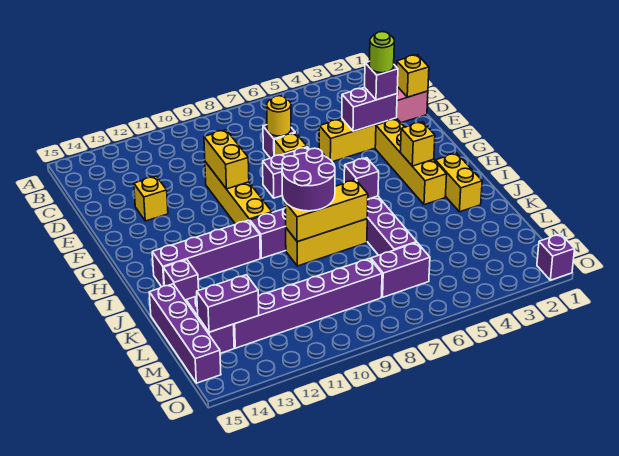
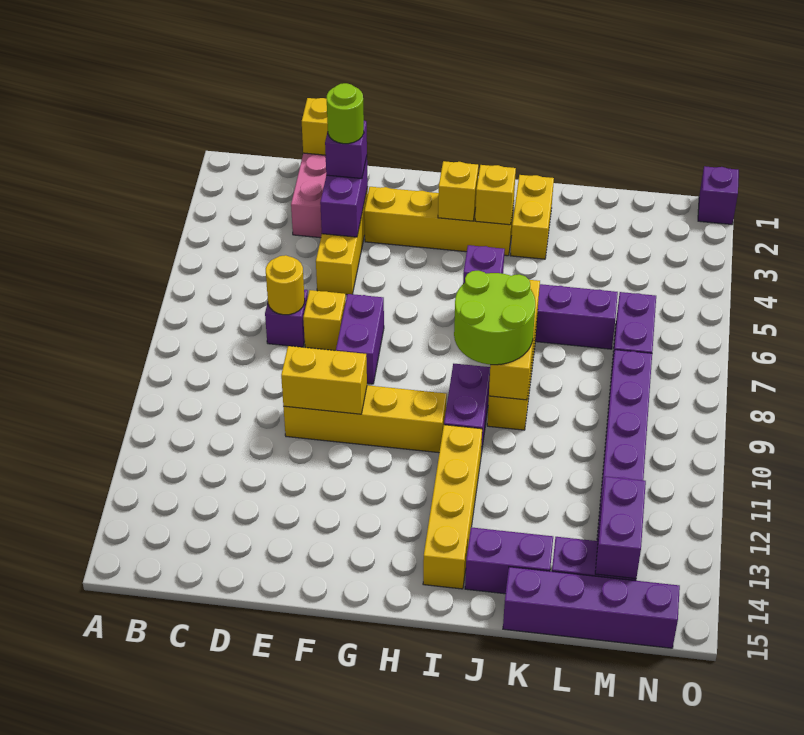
yellow brick E13 level 1 -> yellow brick I3 level 2
yellow brick I2:J2 level 1 -> yellow brick J2:J3 level 1
purple round brick I8:J9 level 3 -> lime round brick I8:J9 level 3
purple brick I11:I14 level 1 -> yellow brick I11:I14 level 1
purple brick J14 level 1 -> purple brick J14:K14 level 1

